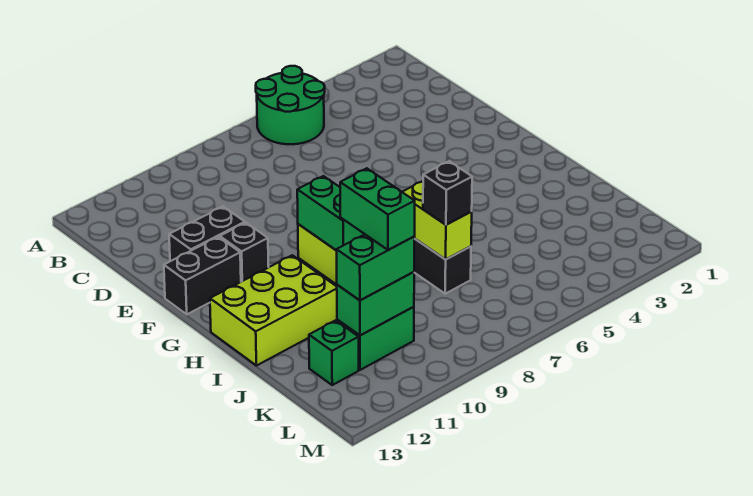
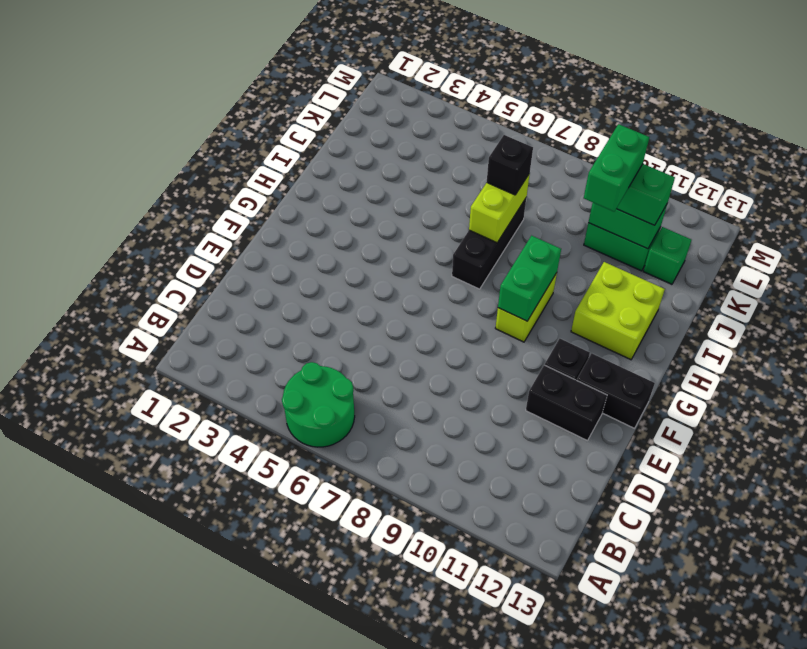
lime brick H11:I13 level 1 -> lime brick H11:I12 level 1

